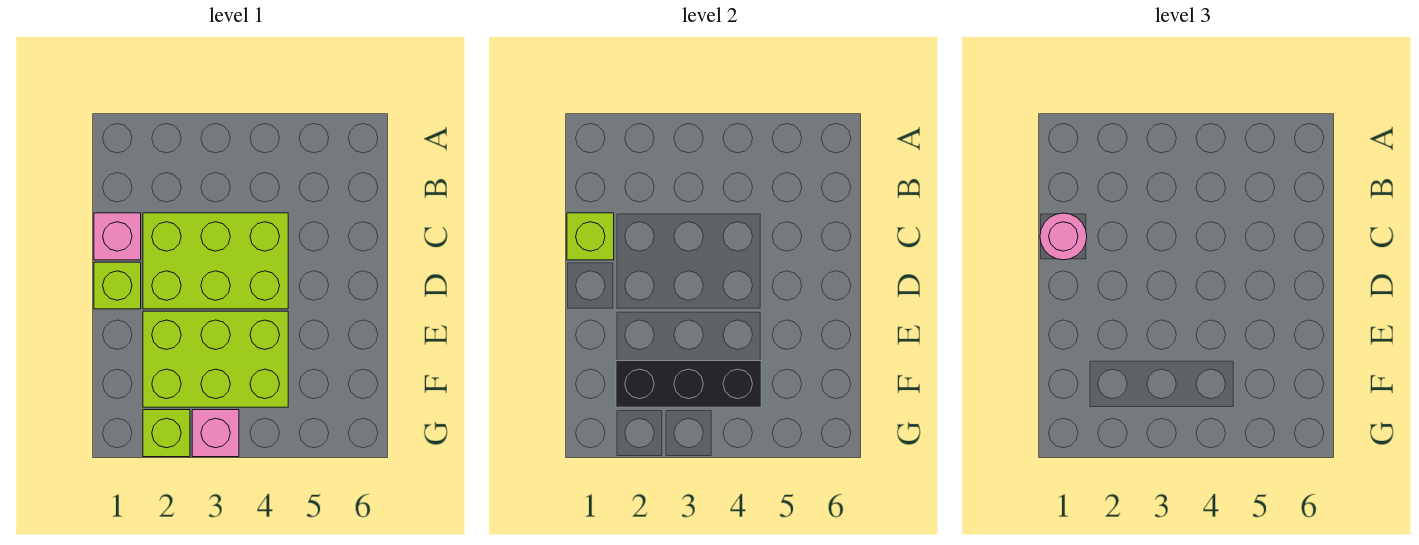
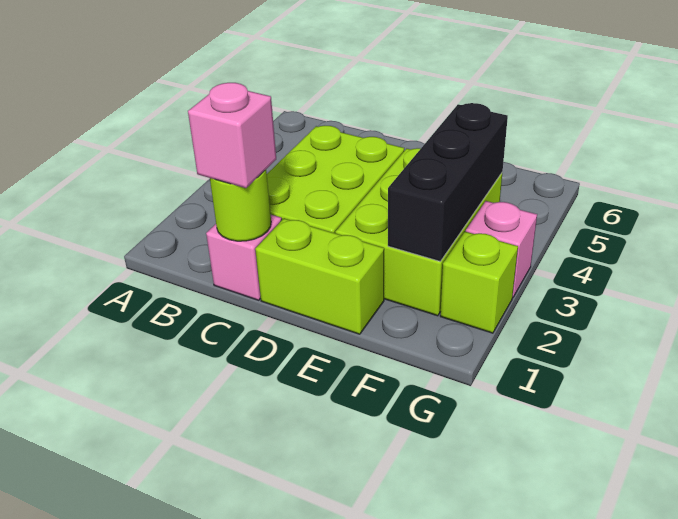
lime brick C1 level 2 -> lime round brick C1 level 2
pink round brick C1 level 3 -> pink brick C1 level 3
lime brick D1 level 1 -> lime brick D1:E1 level 1

